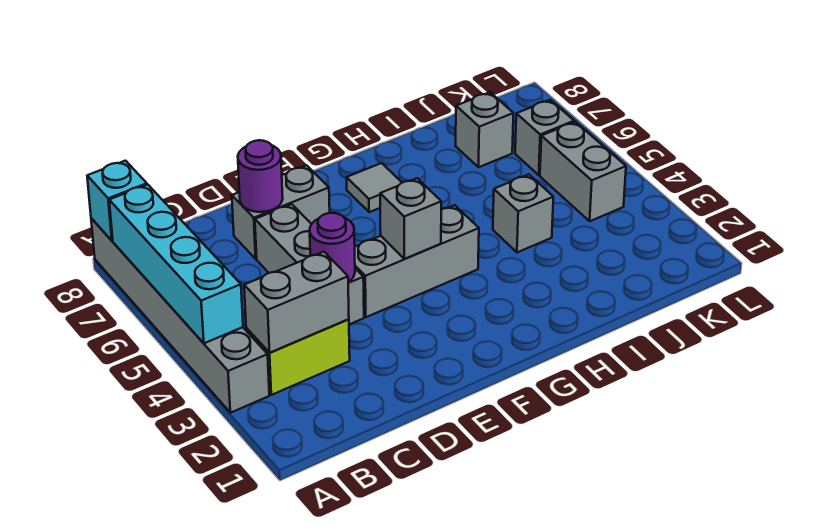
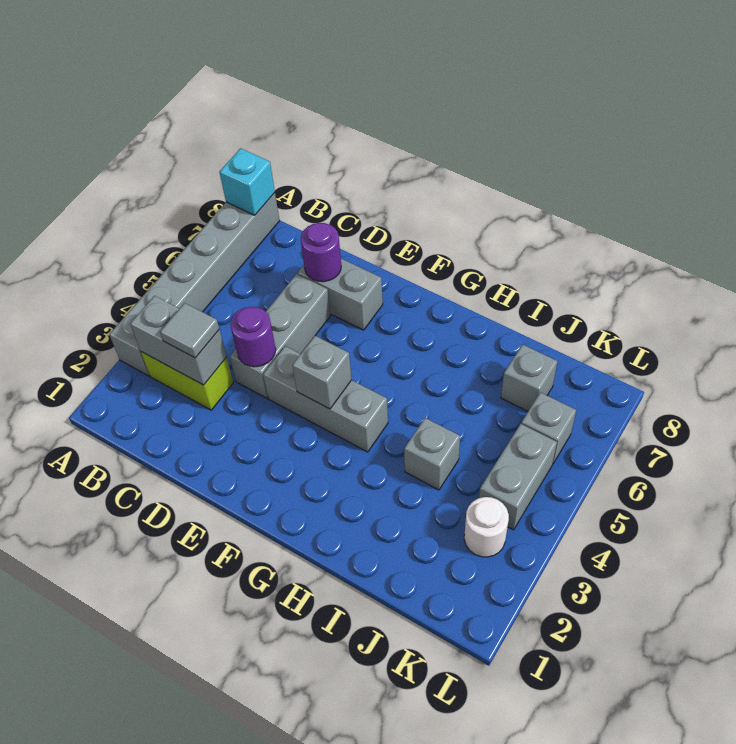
cyan brick A4:A7 level 2 -> none
grey tile G7 level 1 -> grey tile C3 level 3
none -> white round brick K3 level 1

